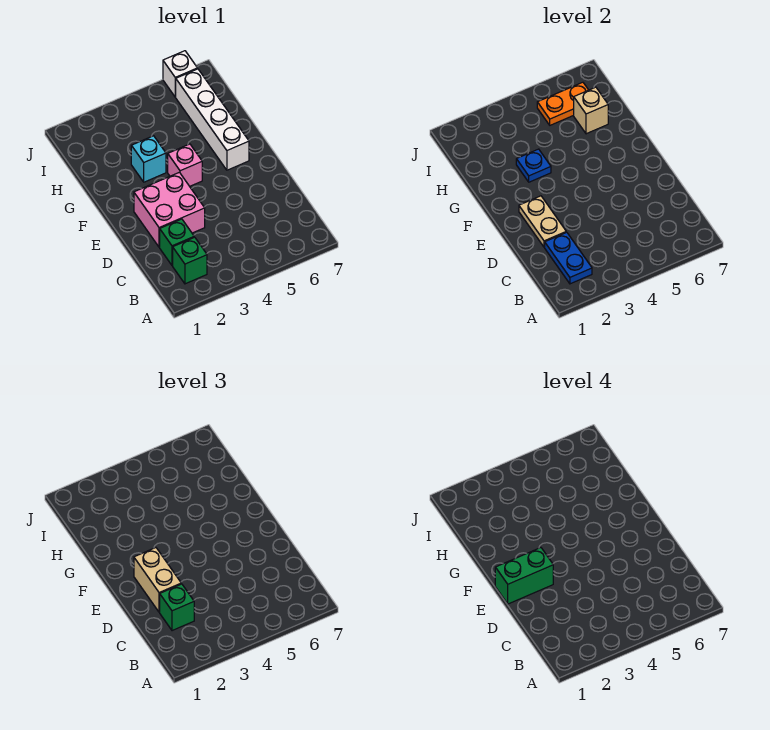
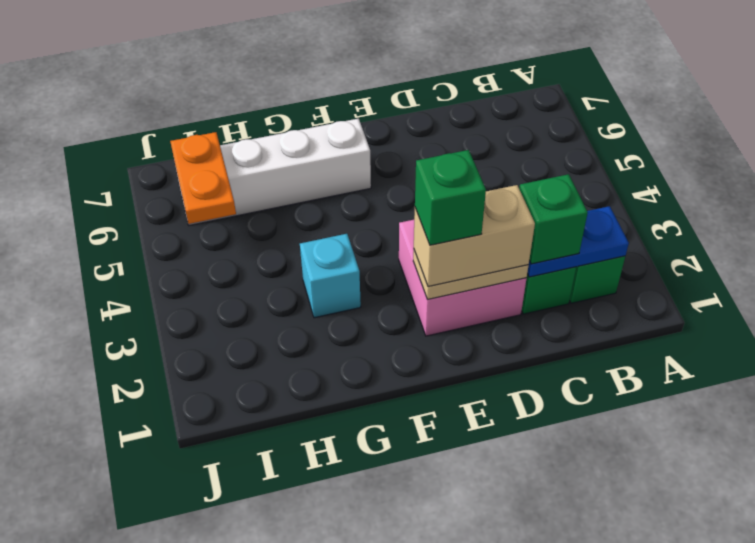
green brick E1:E2 level 4 -> green brick E2 level 4
pink brick F4 level 1 -> none
blue plate G3 level 2 -> none
tan brick H6 level 2 -> none
white brick J6 level 1 -> none

